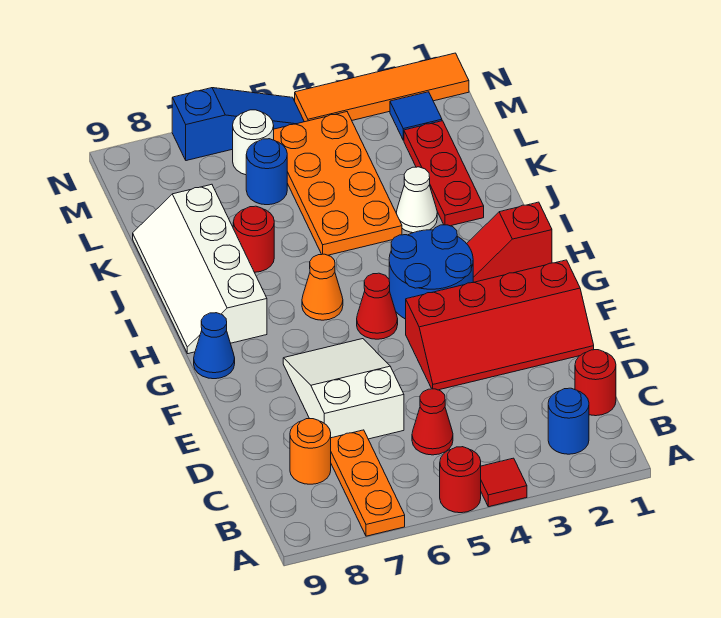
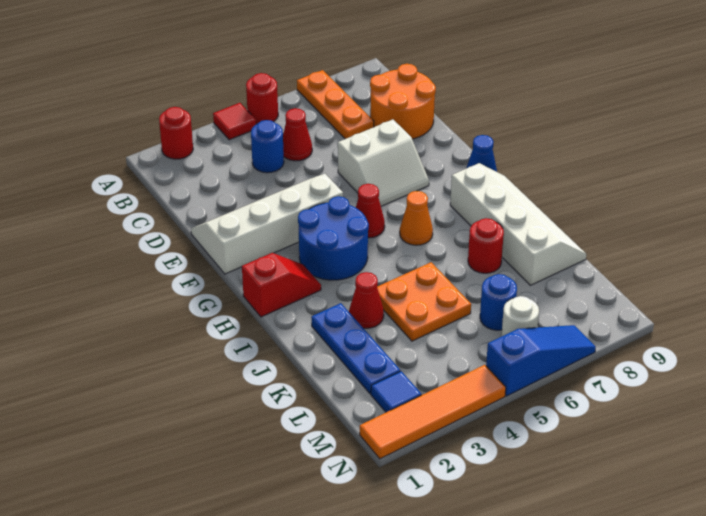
blue round brick B2 level 1 -> blue round brick C4 level 1
red round brick C1 level 1 -> red round brick A2 level 1
orange round brick C8 level 1 -> orange round brick C8:D9 level 1
white slope D6:F7 level 1 top D -> white slope E6:F7 level 1 top E
red slope E1:F4 level 1 top F -> white slope E1:F4 level 1 top F
red plate J2:L2 level 1 -> blue plate J2:L2 level 1
white cone J3 level 1 -> red cone J3 level 1
orange plate J4:M5 level 1 -> orange plate J4:K5 level 1
blue slope N5:N7 level 1 top 7 -> blue slope N5:N7 level 1 top 5

